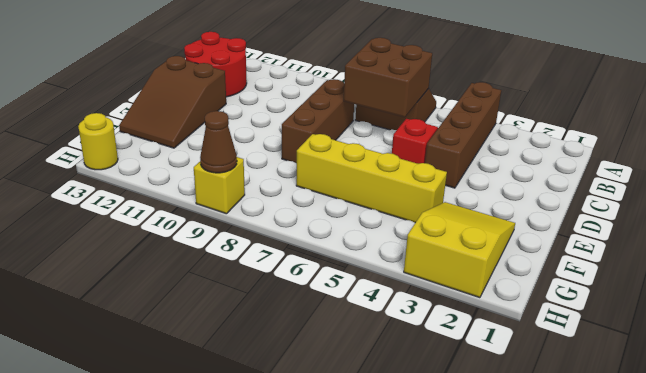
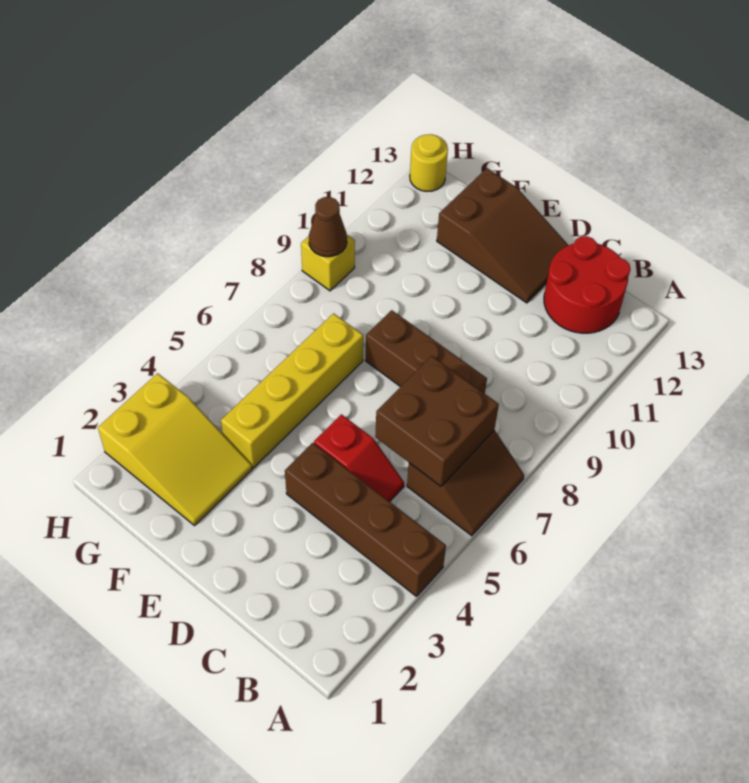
brown slope D12:F13 level 1 top D -> brown slope D12:F13 level 1 top F

